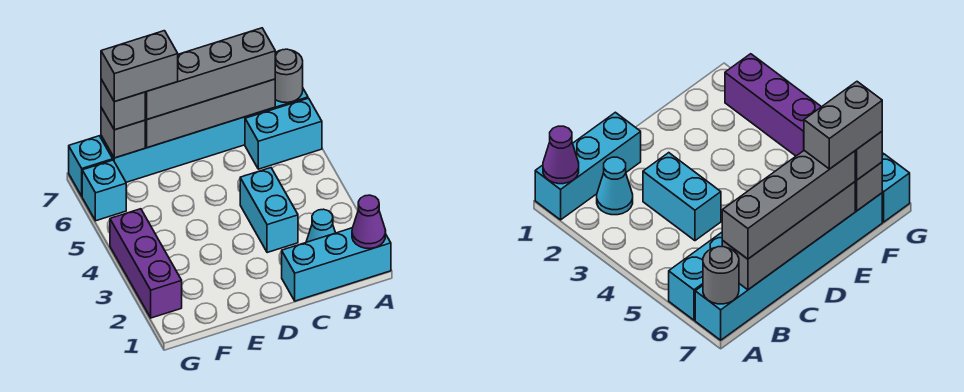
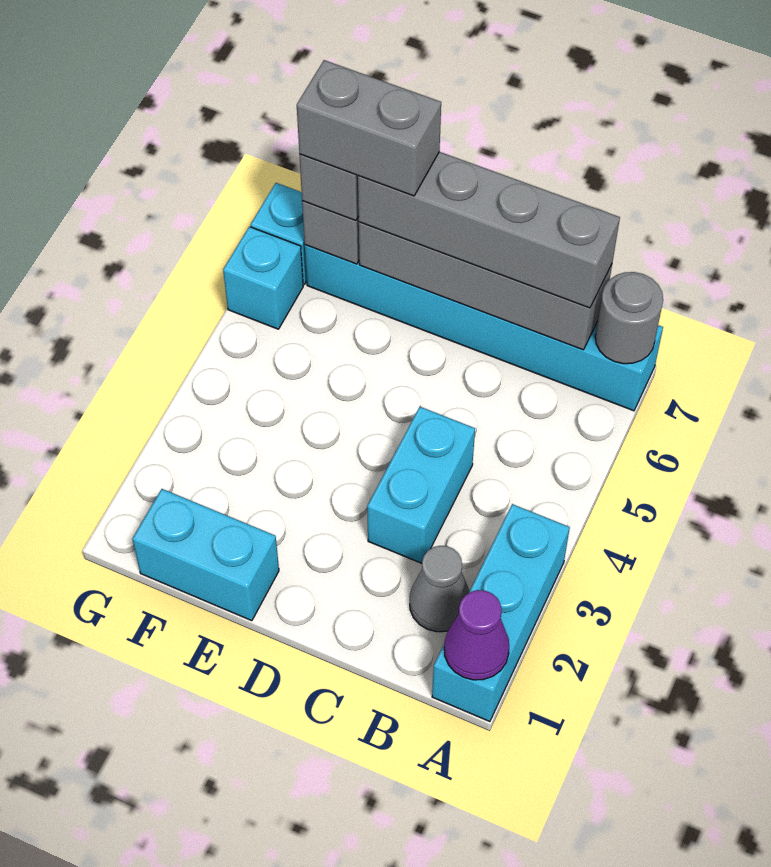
cyan brick A1:C1 level 1 -> cyan brick A1:A3 level 1
cyan brick A6:B6 level 1 -> cyan brick E1:F1 level 1
cyan cone B2 level 1 -> grey cone B2 level 1
purple brick G2:G4 level 1 -> none

